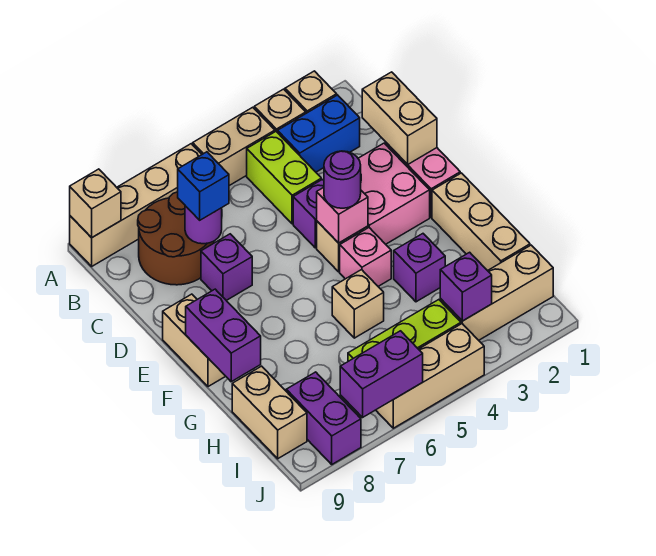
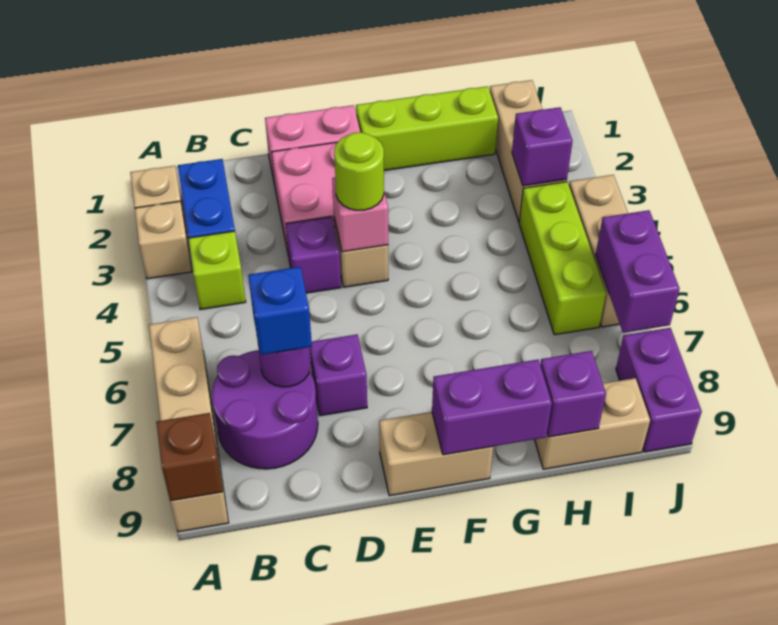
tan brick A4:A5 level 1 -> none
tan brick A9 level 2 -> brown brick A9 level 2
lime brick B4:C4 level 1 -> lime brick B4 level 1
brown round brick B7:C8 level 1 -> purple round brick B7:C8 level 1
tan brick C1:D1 level 2 -> none
purple round brick E4 level 3 -> lime round brick E4 level 3
tan brick F1:H1 level 1 -> lime brick F1:H1 level 1
pink brick F4 level 1 -> none
purple brick G3 level 1 -> purple brick H9 level 2
tan brick G5 level 1 -> none
purple brick I8:J8 level 1 -> purple brick J8:J9 level 1

